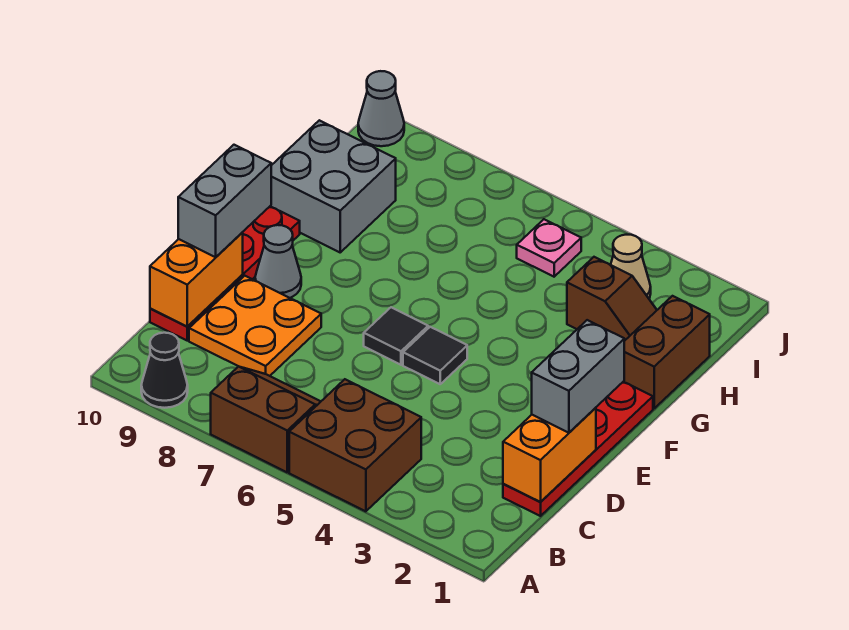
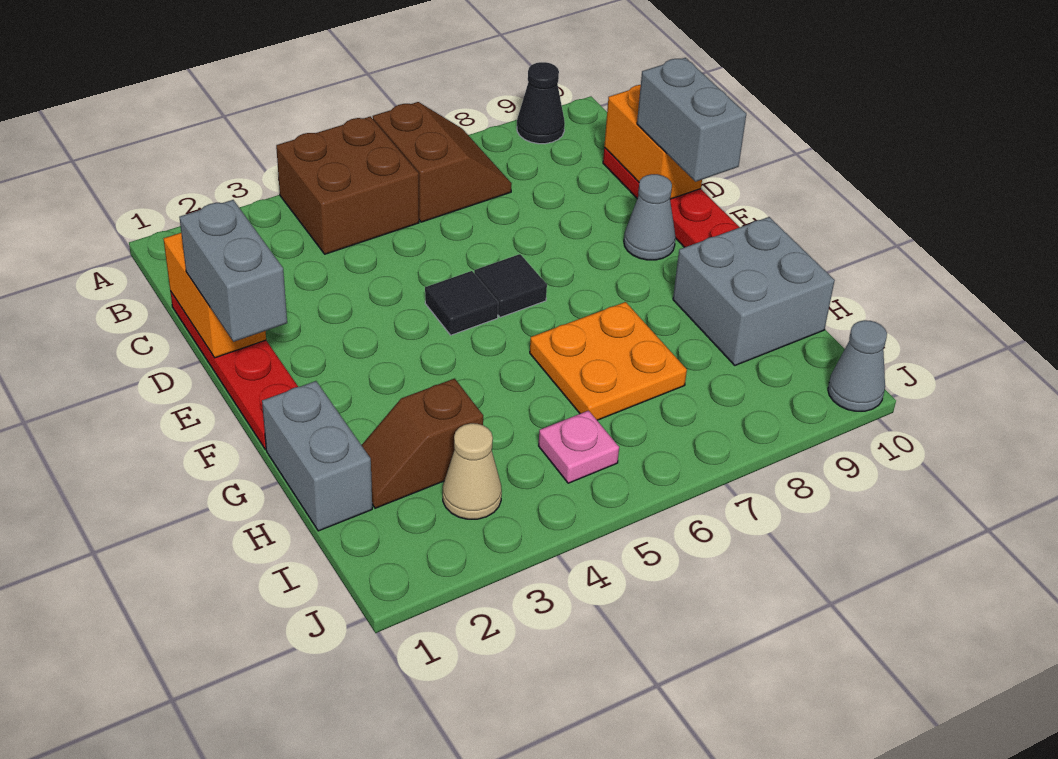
brown slope A6:B7 level 1 top A -> brown slope A6:B7 level 1 top 6
orange plate C8:D9 level 1 -> orange plate G6:H7 level 1
brown brick G1:H1 level 1 -> grey brick G1:H1 level 1

